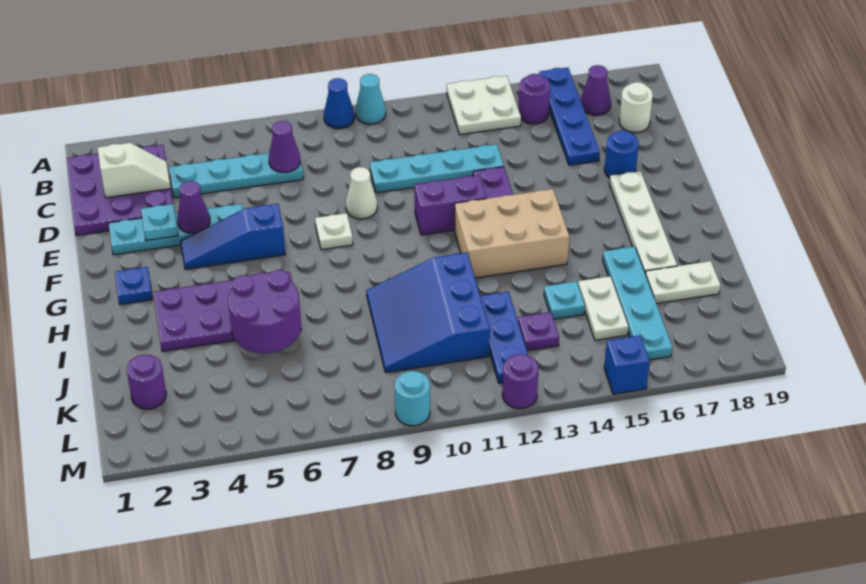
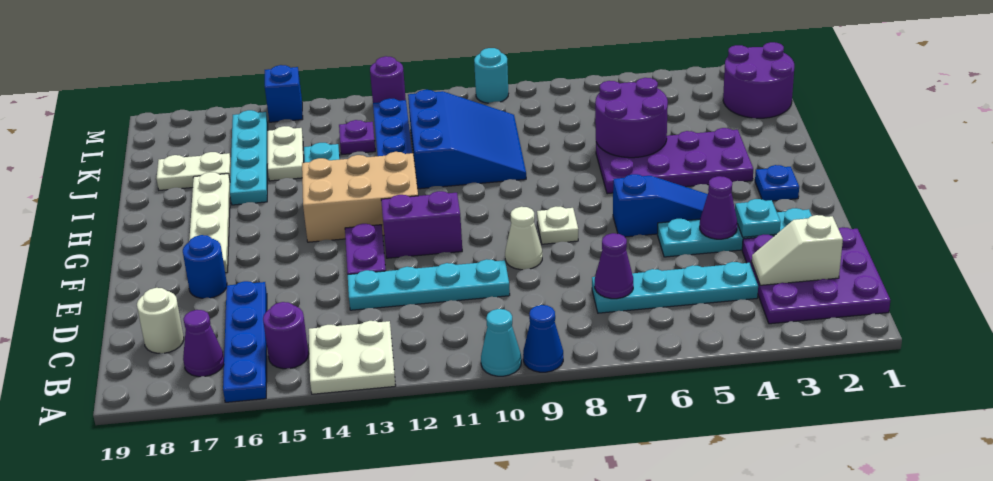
purple round brick K2 level 1 -> purple round brick K1:L2 level 1

